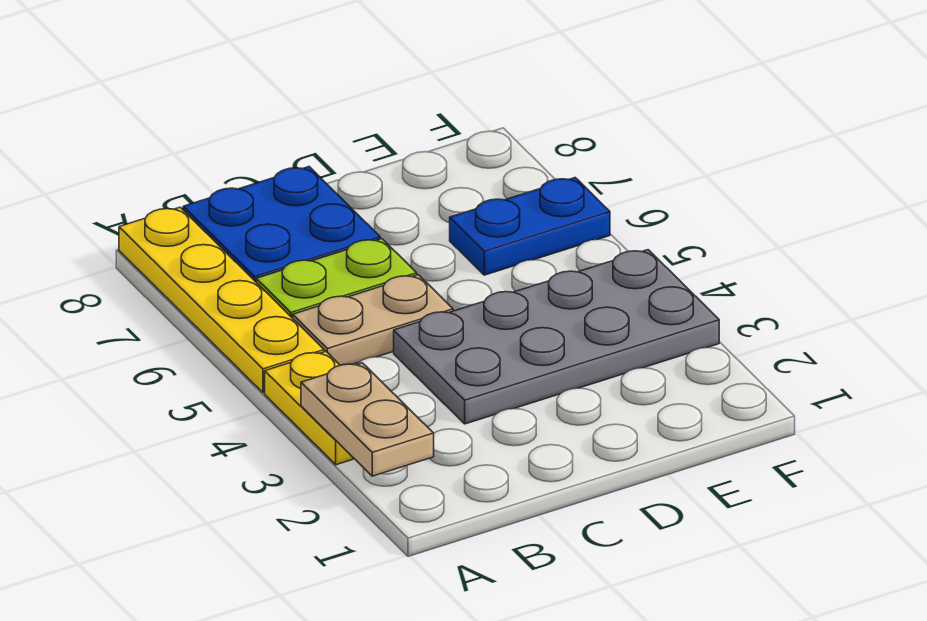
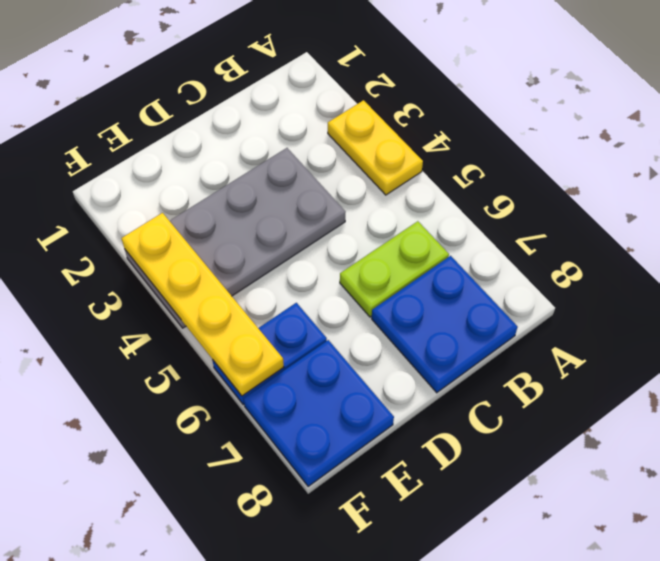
tan plate A2:A3 level 2 -> none
yellow plate A5:A8 level 1 -> yellow plate F3:F6 level 2
tan plate B5:C5 level 1 -> none
none -> blue plate E7:F8 level 1

